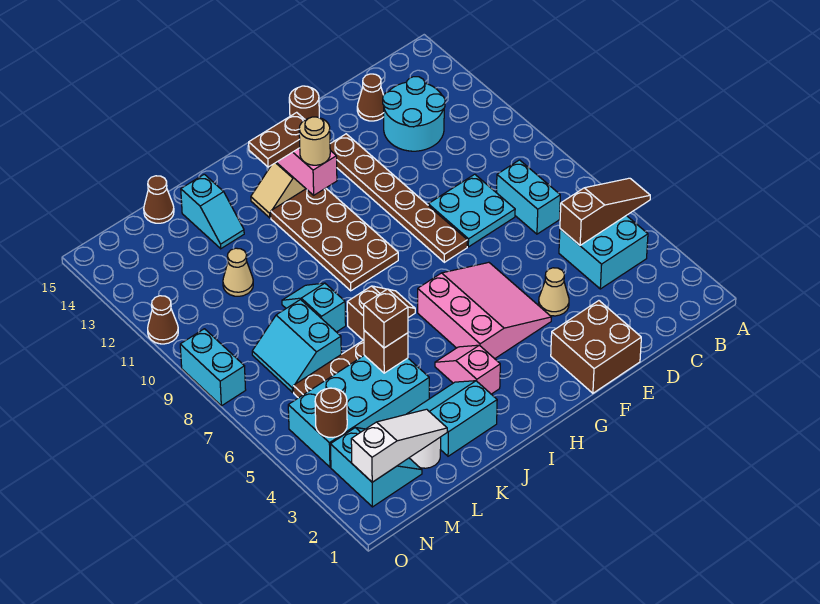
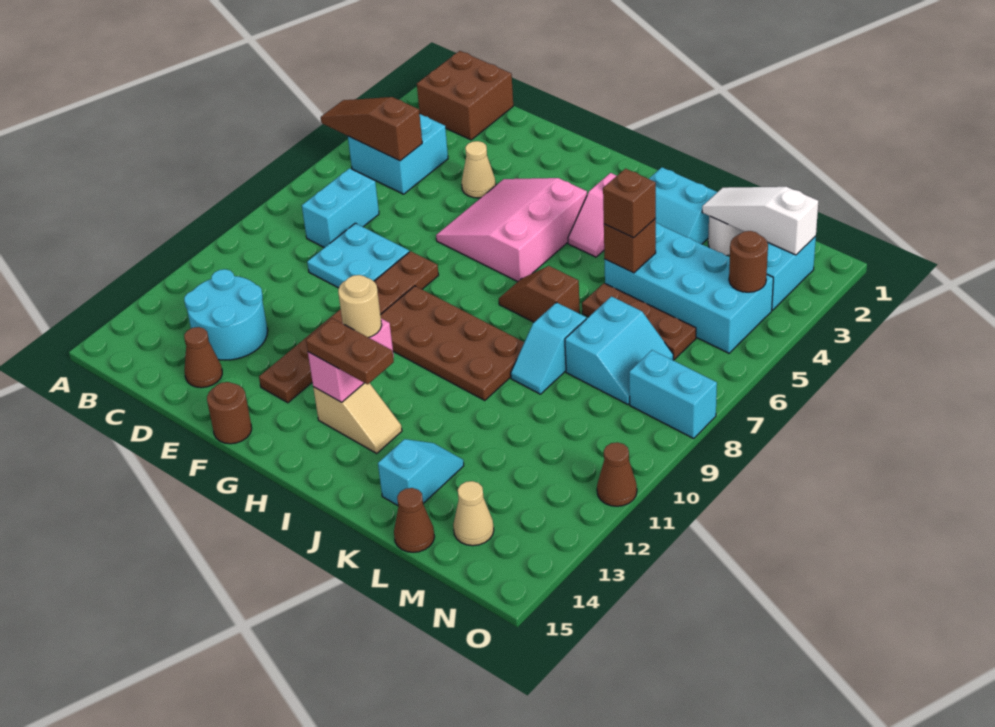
brown brick E1:F2 level 1 -> brown brick B1:C2 level 1
brown plate H9:I12 level 1 -> brown plate G9:J10 level 1
tan cone L11 level 1 -> tan cone M14 level 1
cyan brick O8:O9 level 1 -> cyan brick N8:O8 level 1

